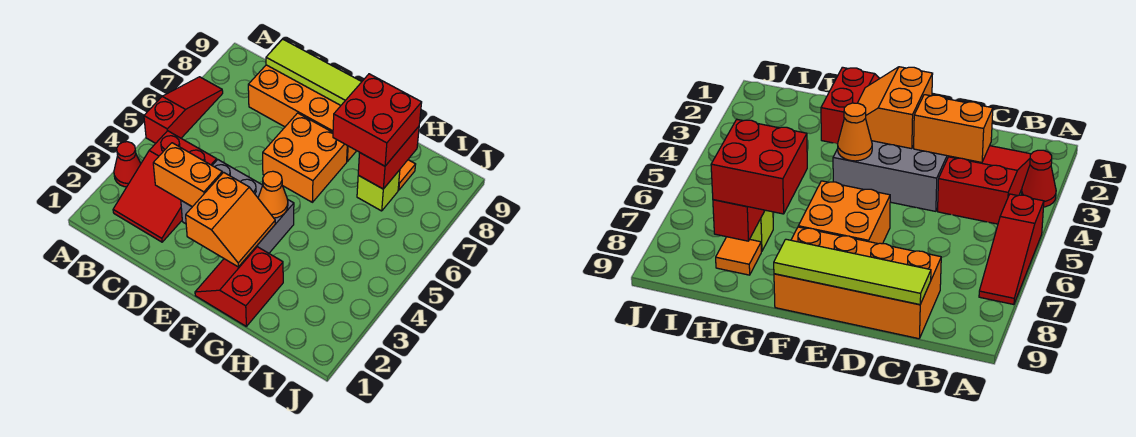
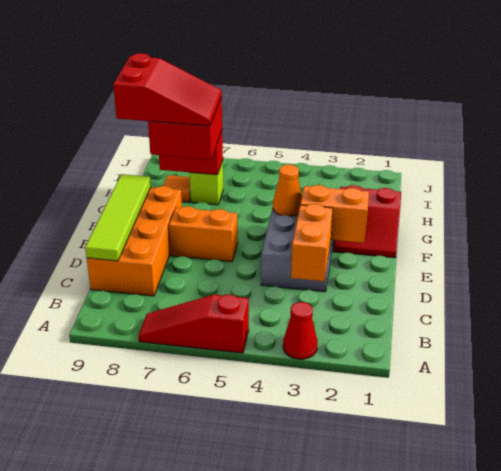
red slope B2:C4 level 1 top 4 -> red slope G7:H9 level 4 top 9
orange brick E6:F7 level 1 -> orange brick E6:E7 level 1

